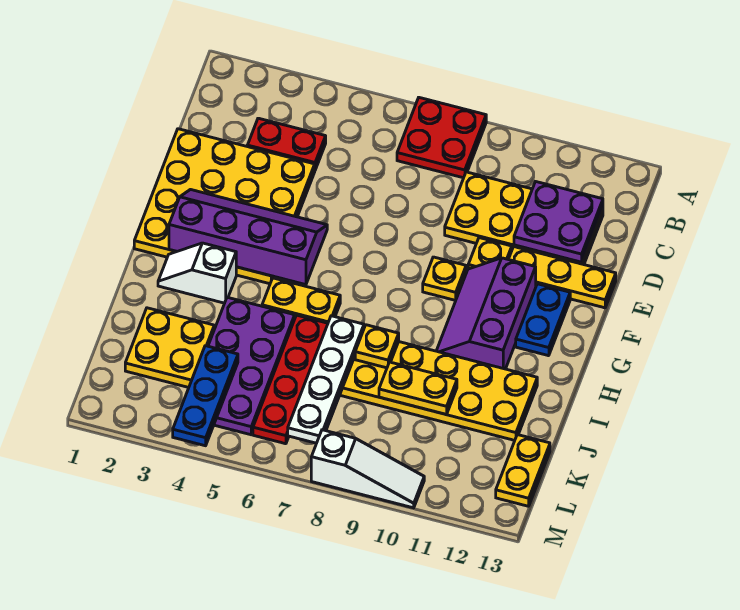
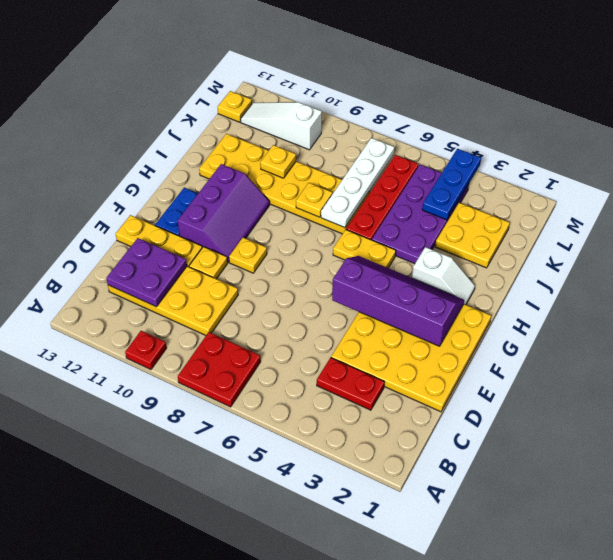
none -> red plate A10 level 1
purple slope F2:G5 level 2 top G -> purple slope F2:G5 level 2 top F
yellow plate J9:J10 level 2 -> yellow plate J10 level 2
yellow plate K13:L13 level 1 -> yellow plate L13 level 1
white slope M8:M10 level 1 top 8 -> white slope L10:L12 level 1 top 10

